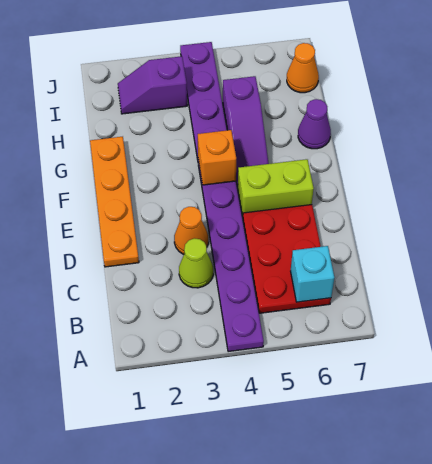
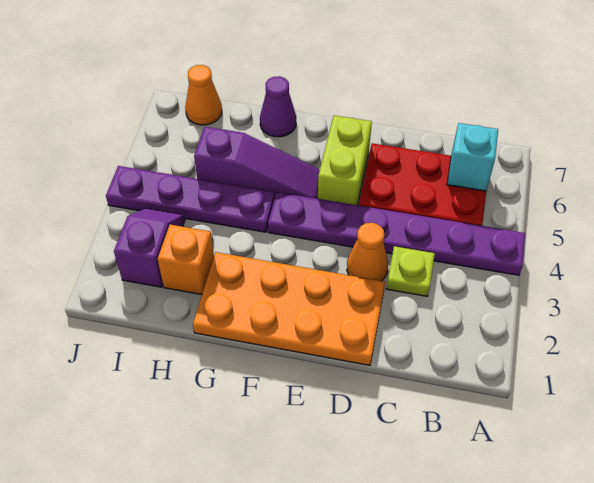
lime cone C3 level 1 -> lime plate C3 level 1
orange plate D1:G1 level 1 -> orange plate D1:G2 level 1
orange brick F4 level 2 -> orange brick H2 level 1
purple slope I2:I3 level 1 top 3 -> purple slope I2:I3 level 1 top 2

